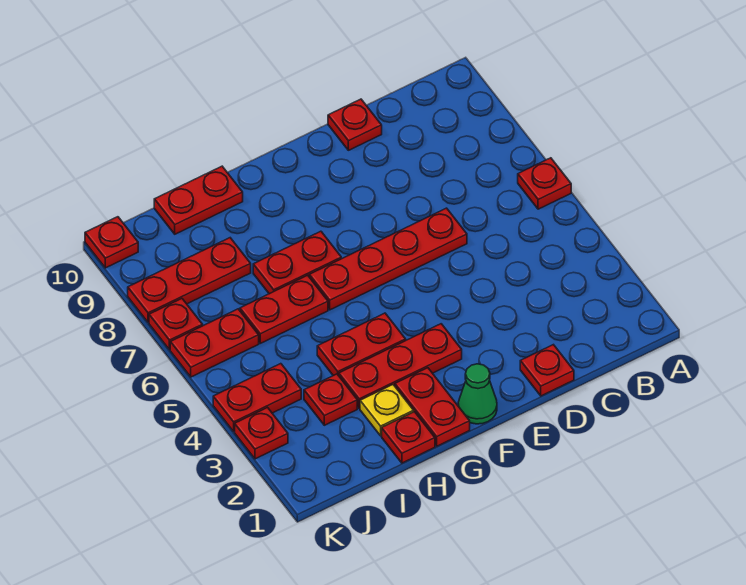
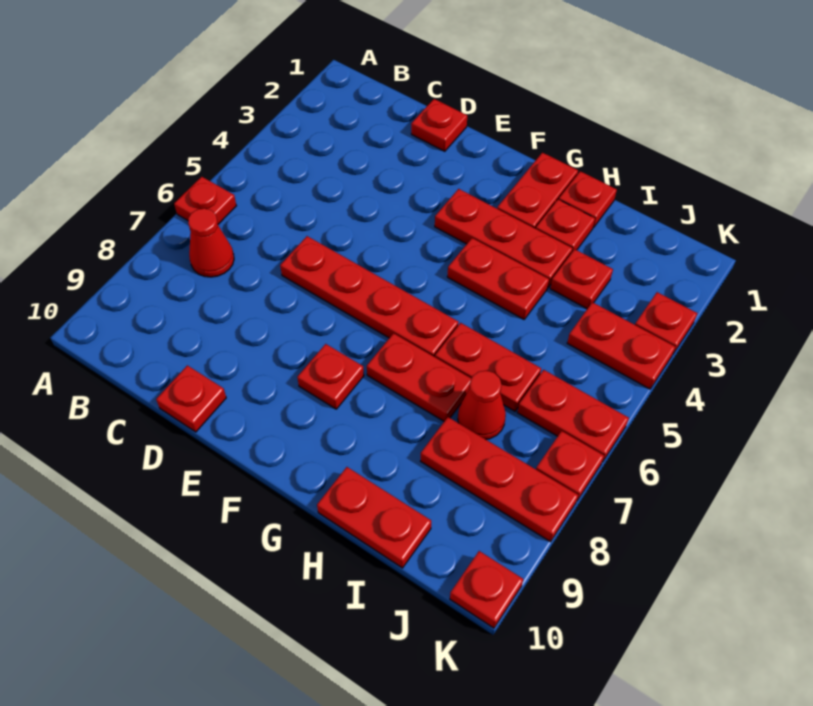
none -> red cone B7 level 1
green cone F1 level 1 -> none
none -> red plate F8 level 1
yellow plate H2 level 1 -> red plate H2 level 1
none -> red cone I7 level 1

